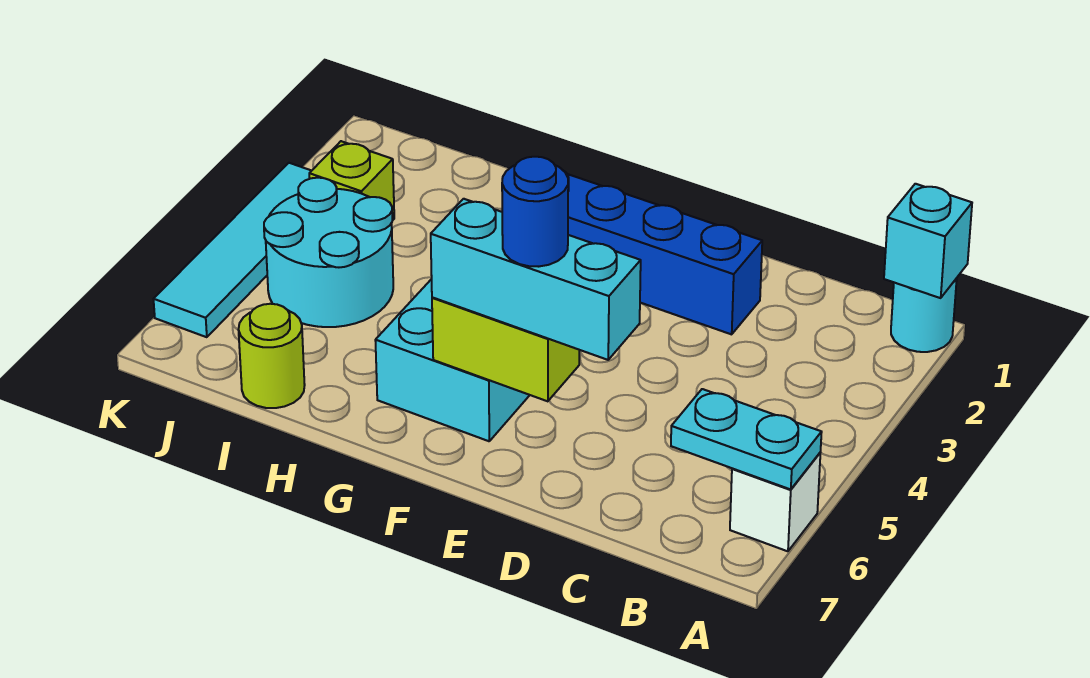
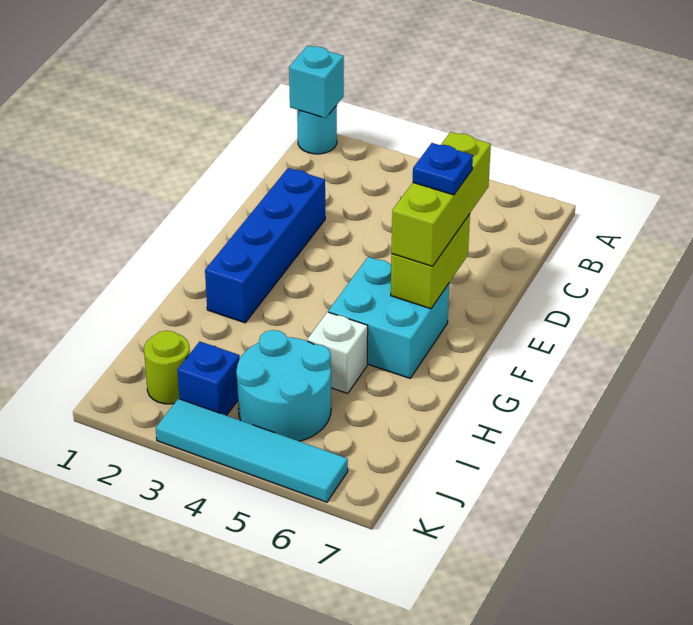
white brick A6 level 1 -> white brick H5 level 1
cyan plate A6:B6 level 2 -> none
cyan brick D6:F6 level 3 -> lime brick D6:F6 level 3
blue round brick E6 level 4 -> blue plate E6 level 4
lime round brick I7 level 1 -> lime round brick J2 level 1
lime brick J3 level 1 -> blue brick J3 level 1

